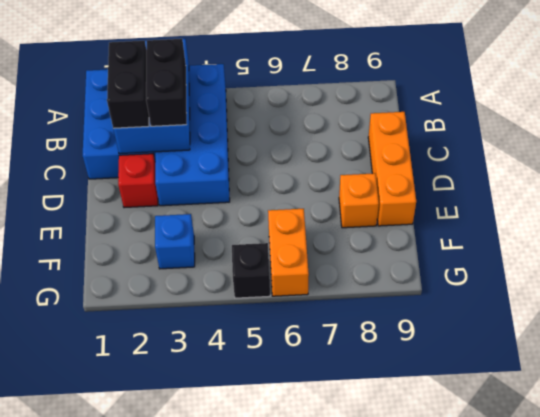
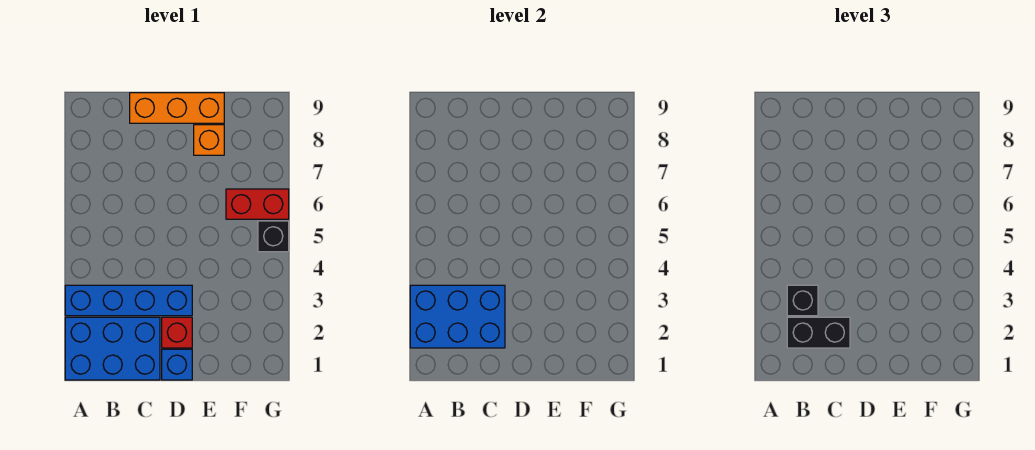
blue brick A3:D4 level 1 -> blue brick A3:D3 level 1
black brick B3:C3 level 3 -> black brick B3 level 3
blue brick F3 level 1 -> blue brick D1 level 1
orange brick F6:G6 level 1 -> red brick F6:G6 level 1

